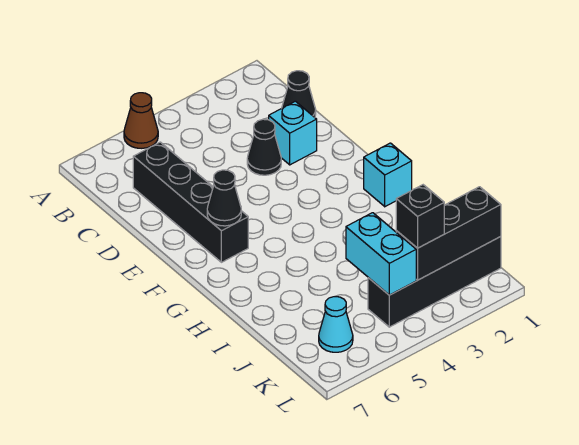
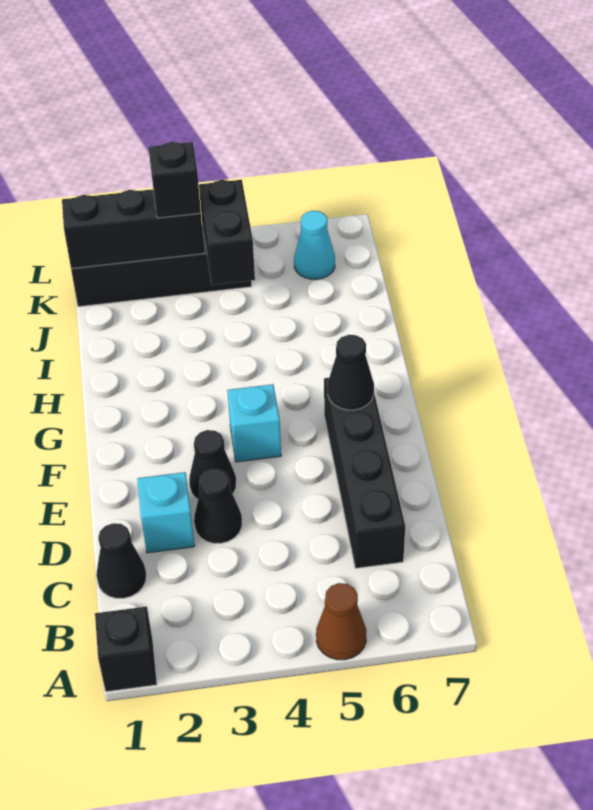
none -> black brick A1 level 1
none -> black cone E3 level 1
cyan brick G1 level 1 -> cyan brick F4 level 1
cyan brick J4:K4 level 2 -> black brick J4:K4 level 2

